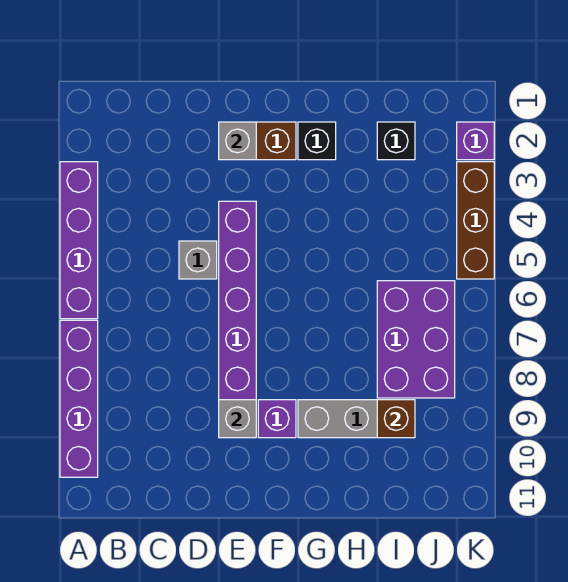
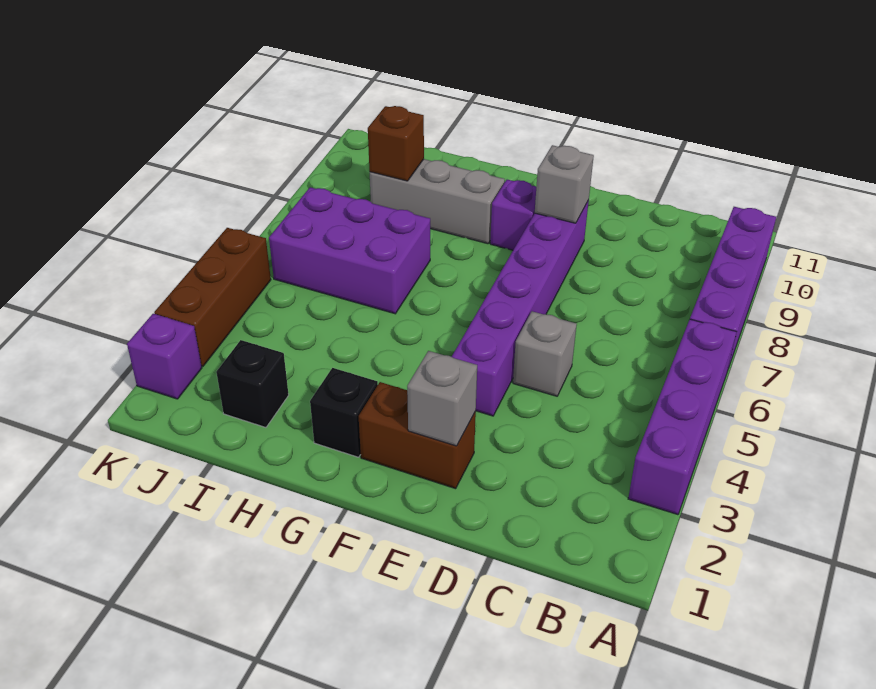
purple brick I6:J8 level 1 -> purple brick H6:J7 level 1

